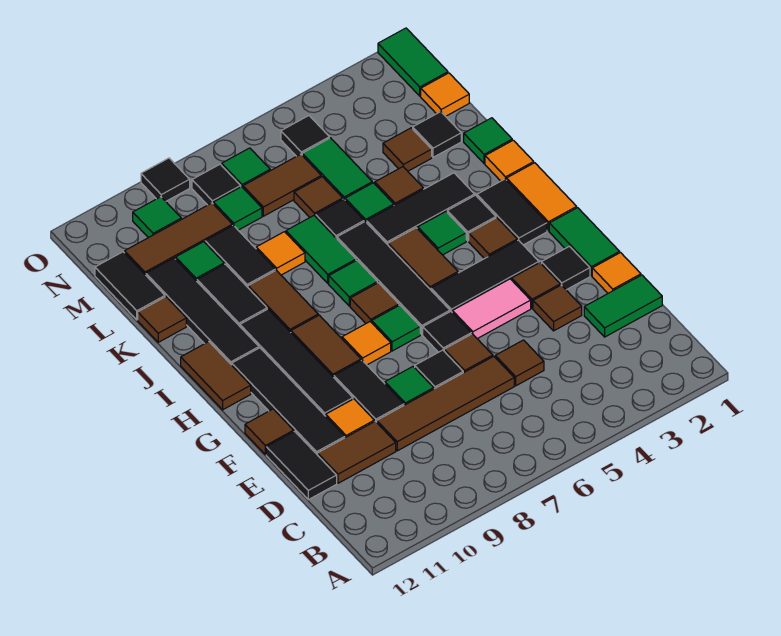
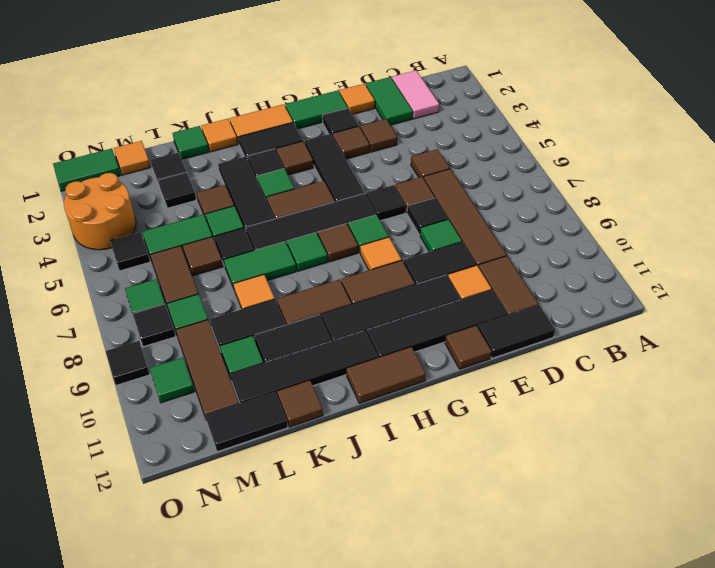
pink tile F4:F5 level 1 -> pink tile C1:C2 level 1
brown tile L3 level 1 -> black tile L3 level 1
none -> orange round brick N3:O4 level 1

